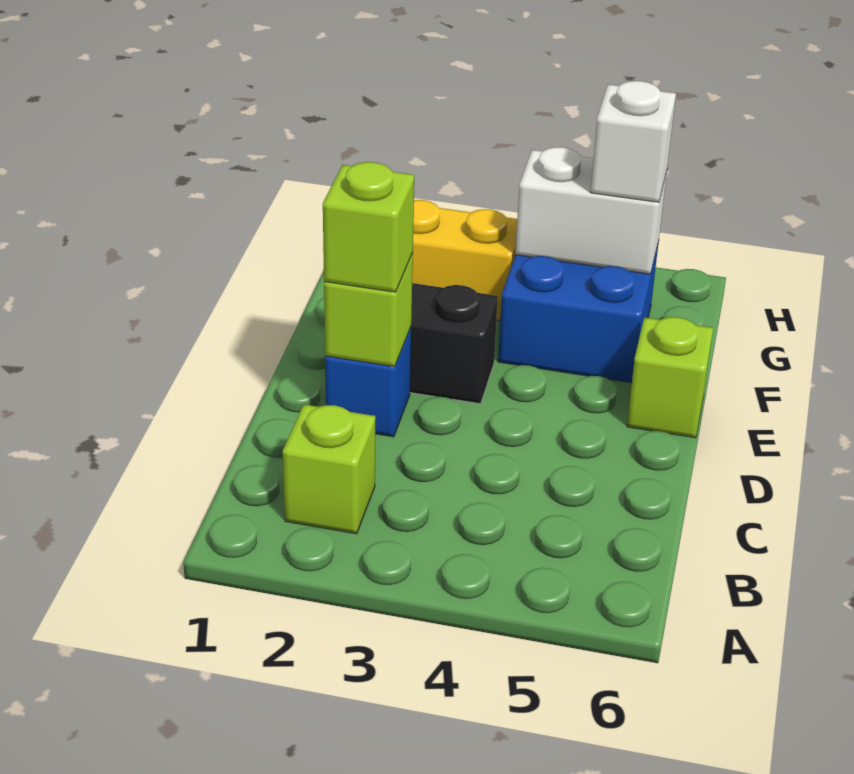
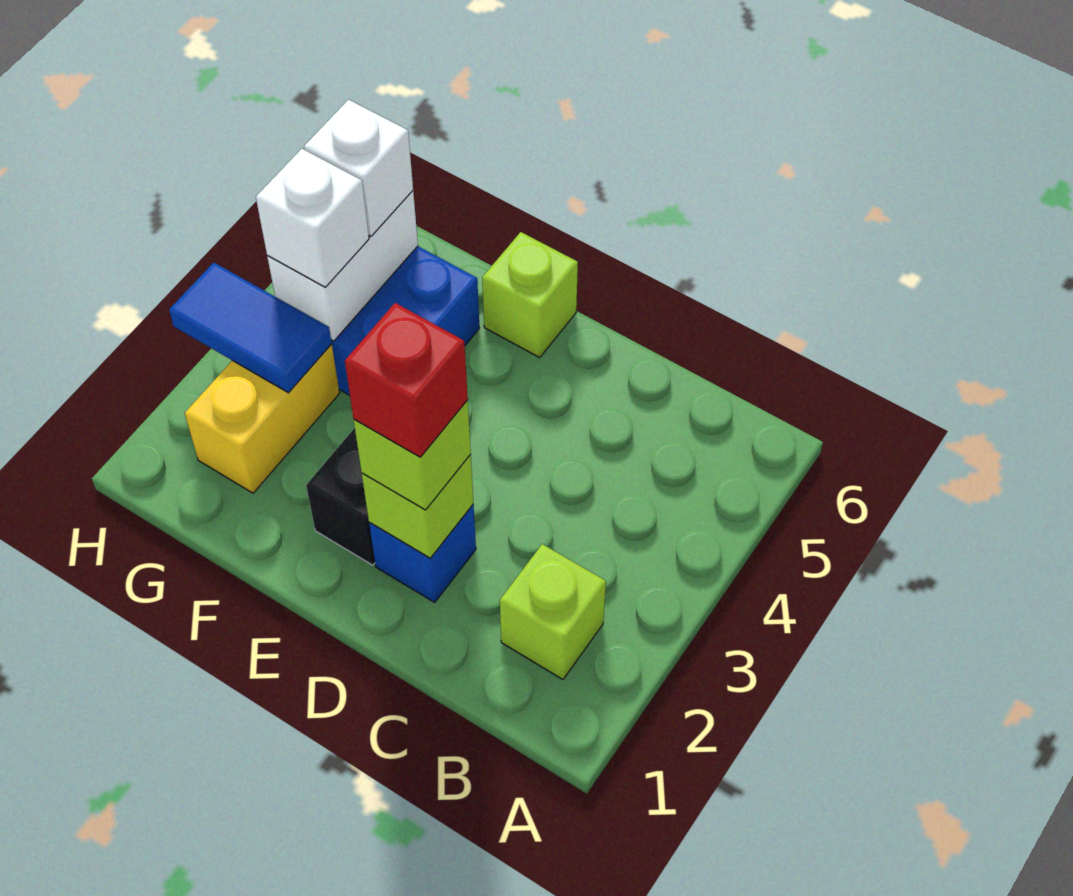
none -> red brick D2 level 4
none -> blue tile G3:H3 level 2
none -> white brick G4 level 3

